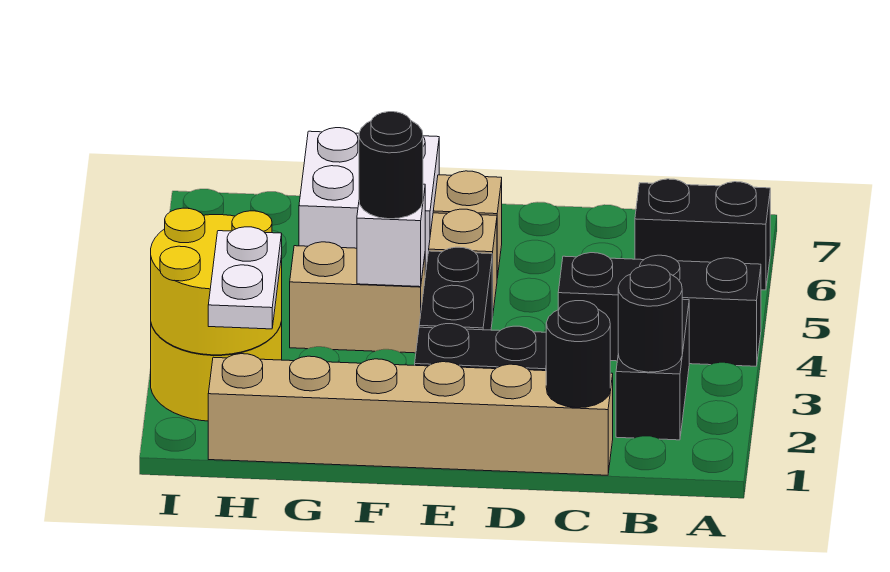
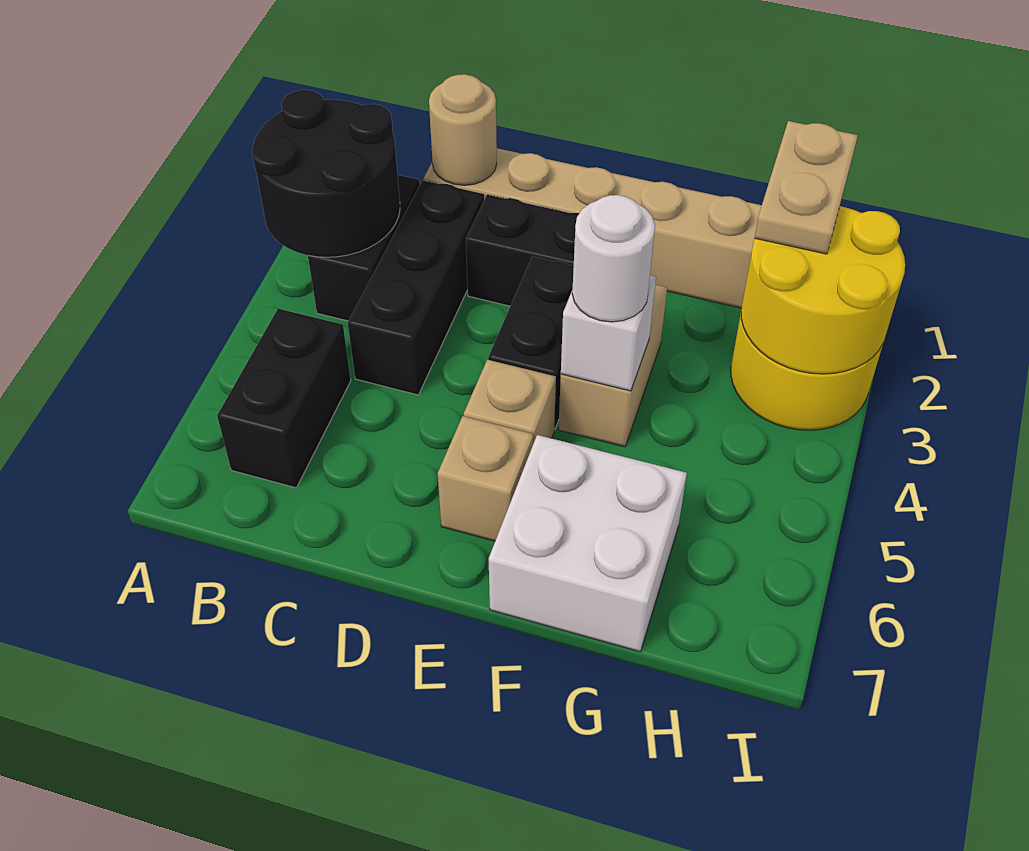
black brick A4:C4 level 1 -> black brick C2:C4 level 1
black brick A6:B6 level 1 -> black brick B5:B6 level 1
black round brick B2 level 2 -> black round brick A2:B3 level 2
black round brick C1 level 2 -> tan round brick C1 level 2
tan brick F4:G4 level 1 -> tan brick F3:F4 level 1
black round brick F4 level 3 -> white round brick F4 level 3
white plate H1:H2 level 3 -> tan plate H1:H2 level 3

